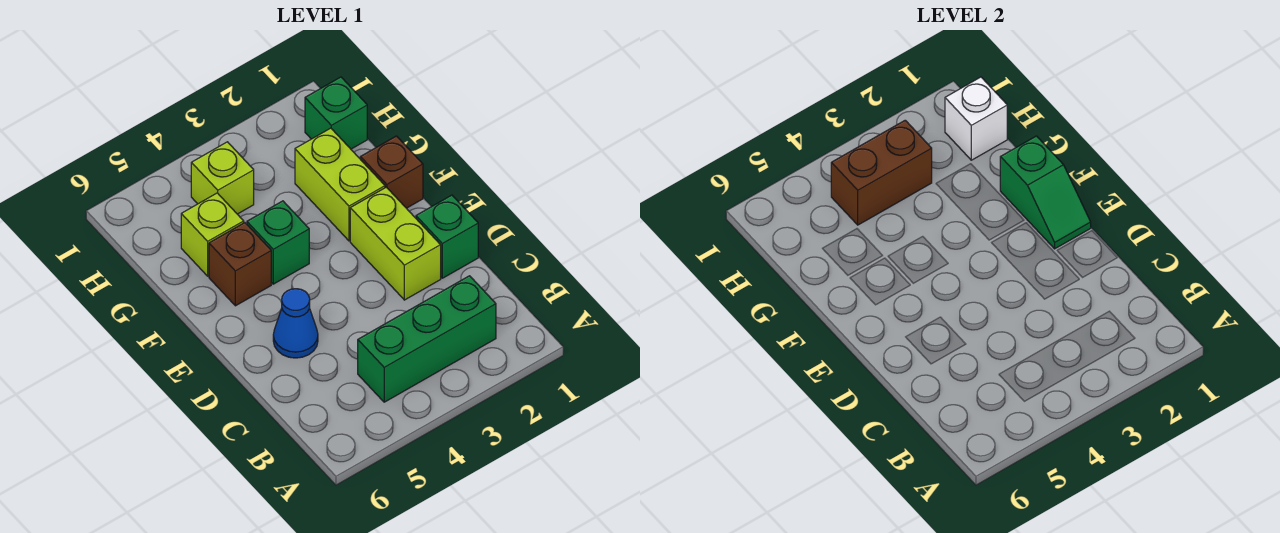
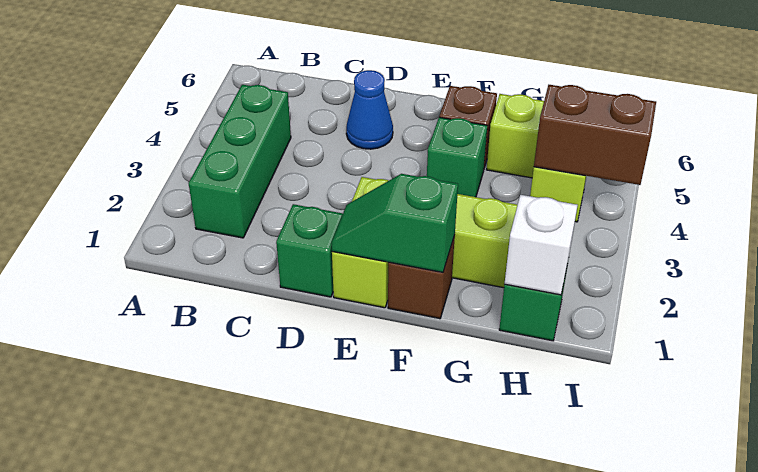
lime brick D2:E2 level 1 -> lime brick E1:E2 level 1
brown brick H3:H4 level 2 -> brown brick H4:I4 level 2

